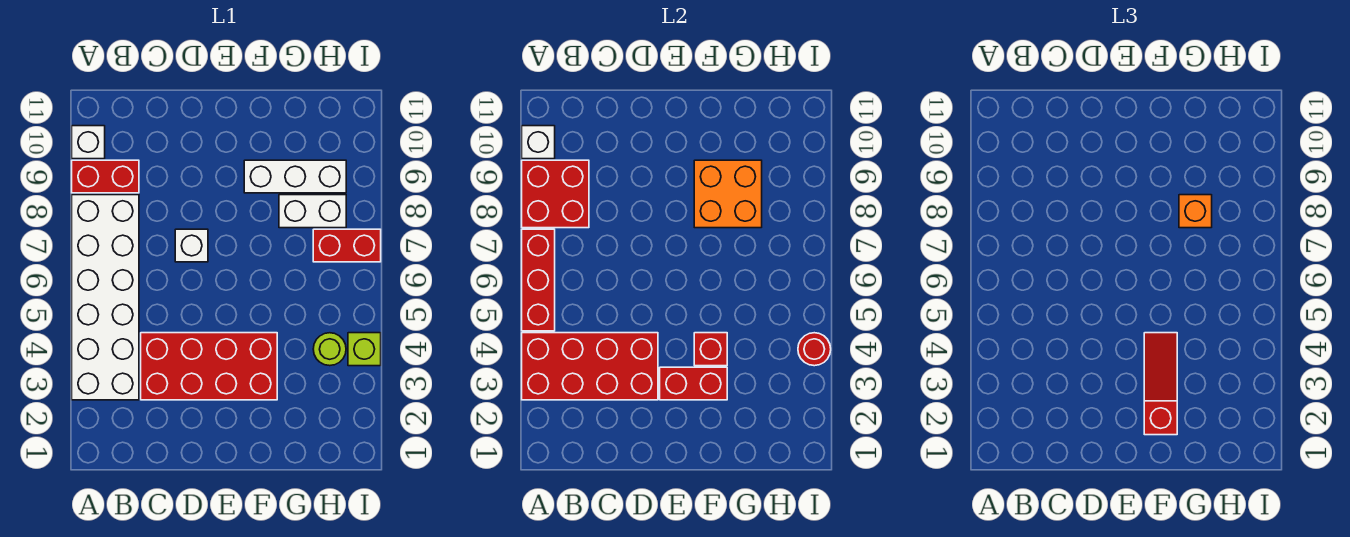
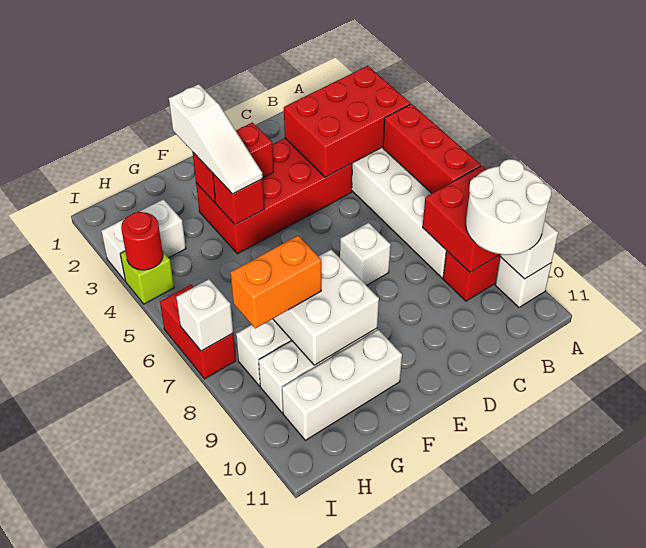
red brick A3:D4 level 2 -> red brick A3:C4 level 2
none -> white round brick A9:B10 level 3
red slope F2:F4 level 3 top 2 -> white slope F2:F4 level 3 top 2
orange brick F8:G9 level 2 -> white brick F8:G9 level 2
none -> white brick F10:H10 level 1
orange brick G8 level 3 -> orange brick G8:H8 level 3
none -> white brick H3:I3 level 1
lime round brick H4 level 1 -> none
red brick H7:I7 level 1 -> red brick I6:I7 level 1
none -> white brick I7 level 2

